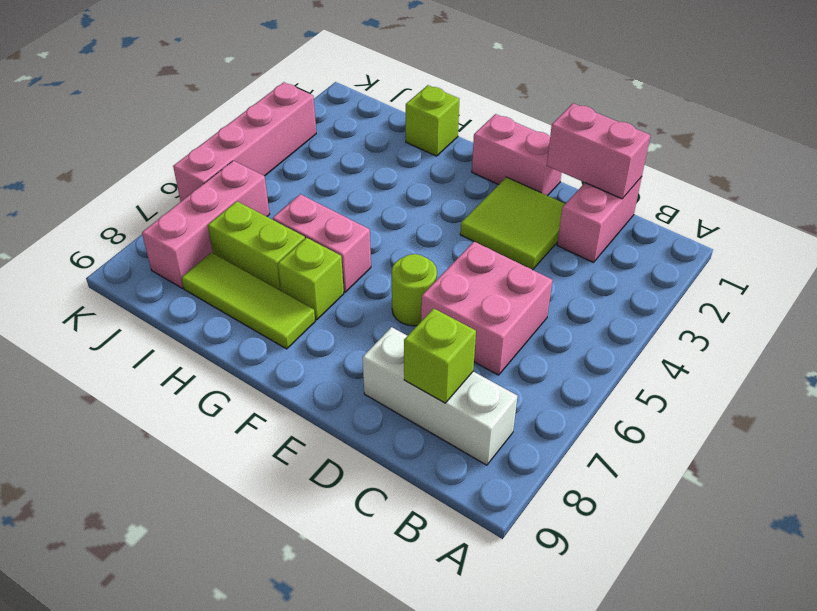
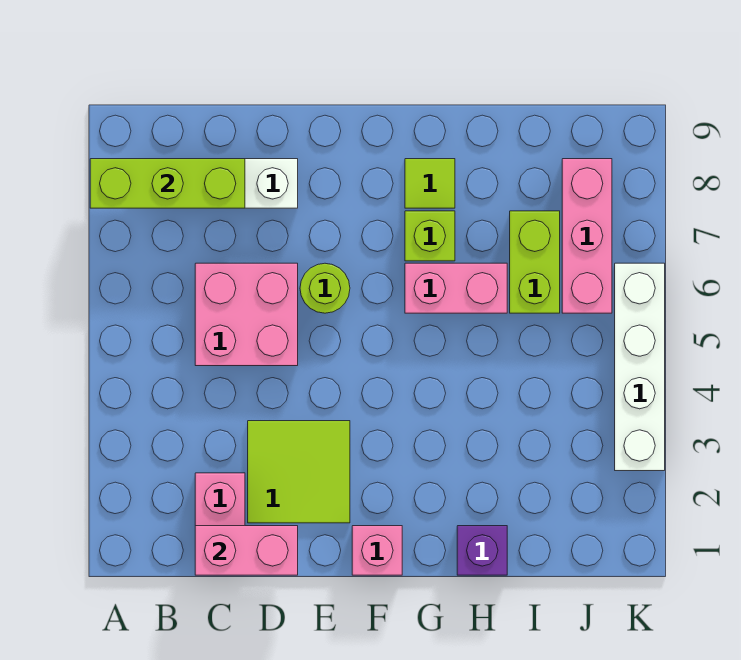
lime brick C8 level 2 -> lime brick A8:C8 level 2
pink brick E1:F1 level 1 -> pink brick F1 level 1
lime tile G8:I8 level 1 -> lime tile G8 level 1
lime brick H1 level 1 -> purple brick H1 level 1
lime brick H7:I7 level 1 -> lime brick I6:I7 level 1
pink brick K3:K6 level 1 -> white brick K3:K6 level 1

